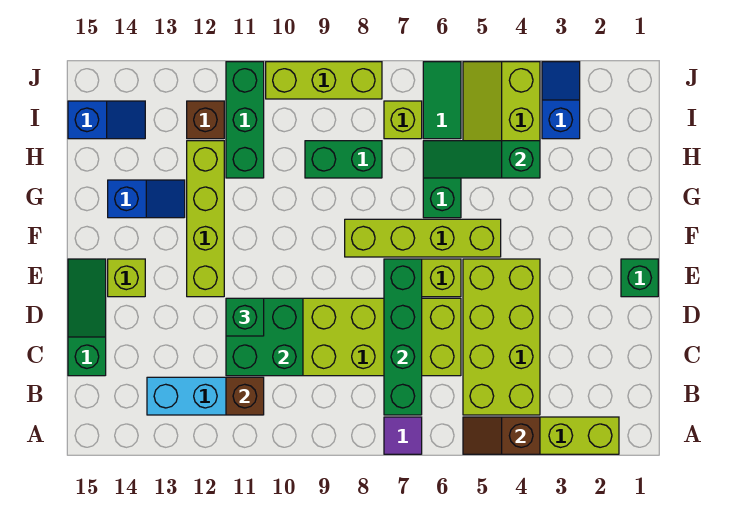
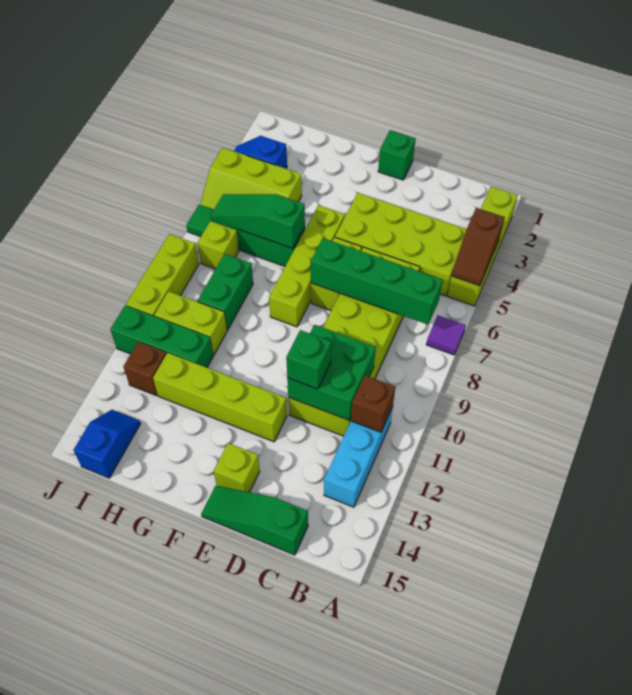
blue slope G13:G14 level 1 top 14 -> none
green slope H4:H6 level 2 top 4 -> green slope G6:I6 level 2 top G
none -> lime brick H10:I10 level 1

